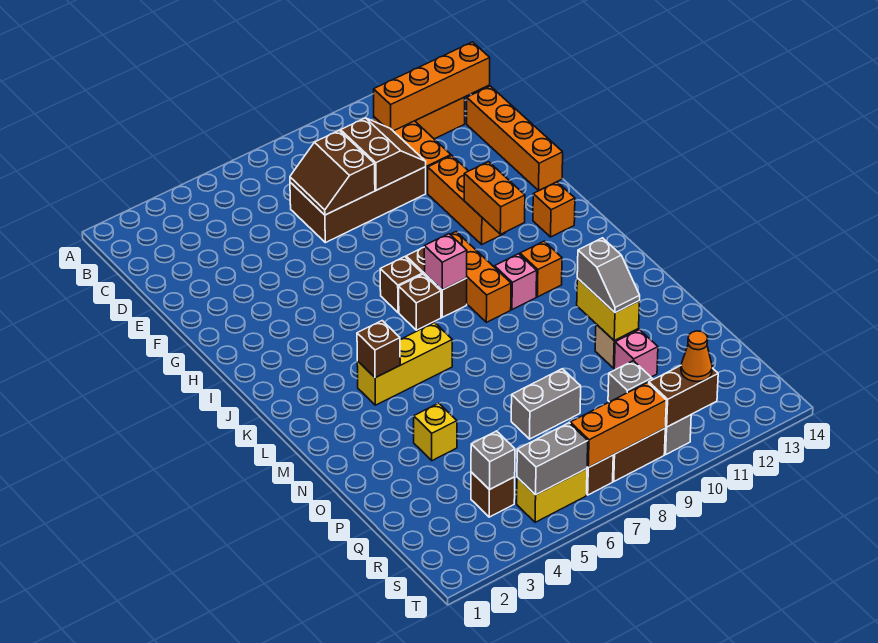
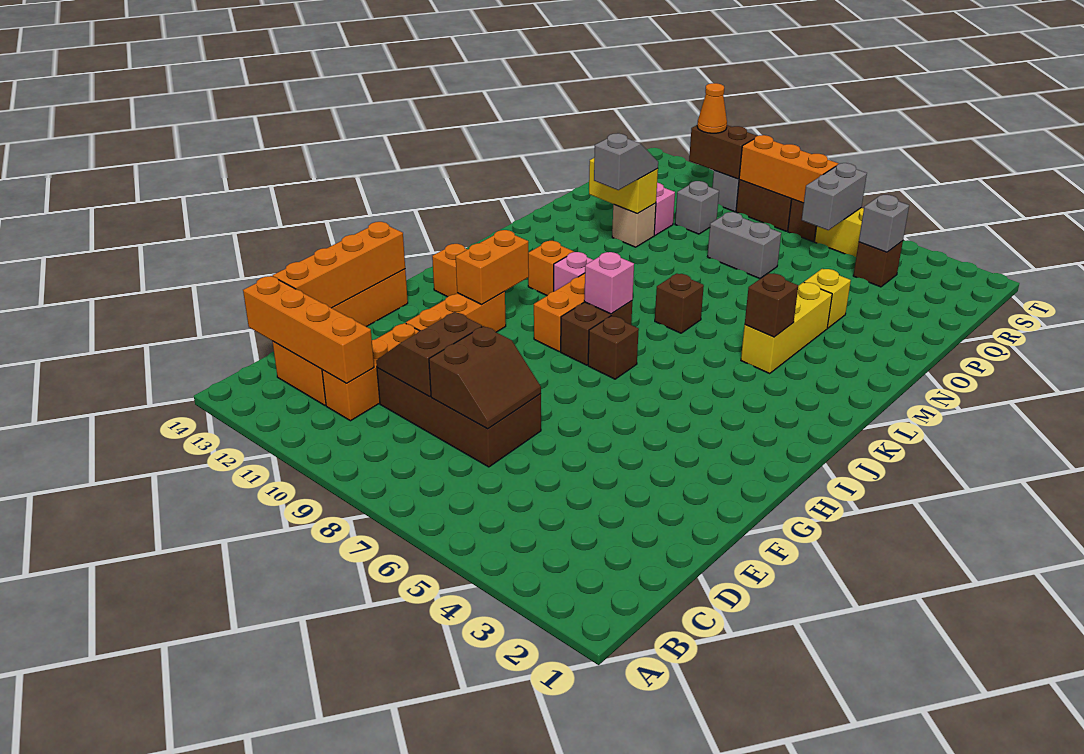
none -> orange brick D14:G14 level 2
brown brick J7 level 1 -> brown brick L7 level 1
yellow brick L4:L6 level 1 -> yellow brick L4:N4 level 1
yellow brick N11:O11 level 2 -> yellow brick O11:O12 level 2
grey brick S5:S6 level 2 -> grey brick R6:S6 level 2

